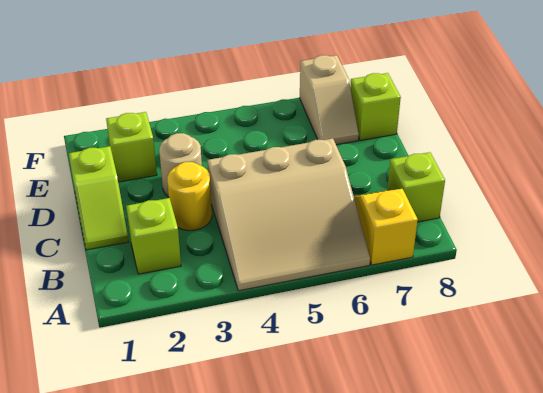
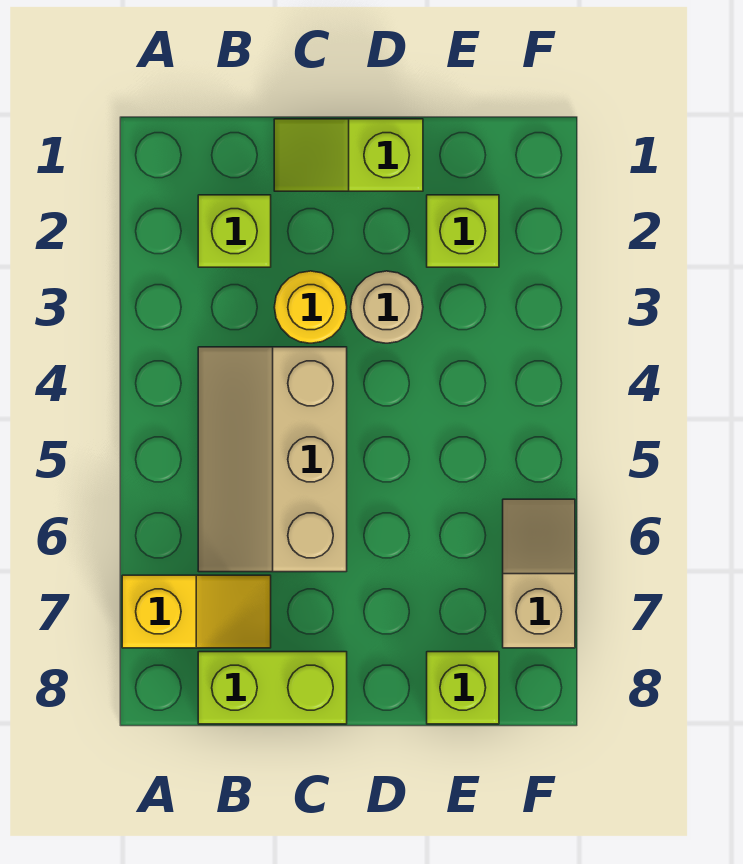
tan slope A4:C6 level 1 top C -> tan slope B4:C6 level 1 top C
lime brick B8 level 1 -> lime brick B8:C8 level 1
tan slope E7:F7 level 1 top F -> tan slope F6:F7 level 1 top 7

